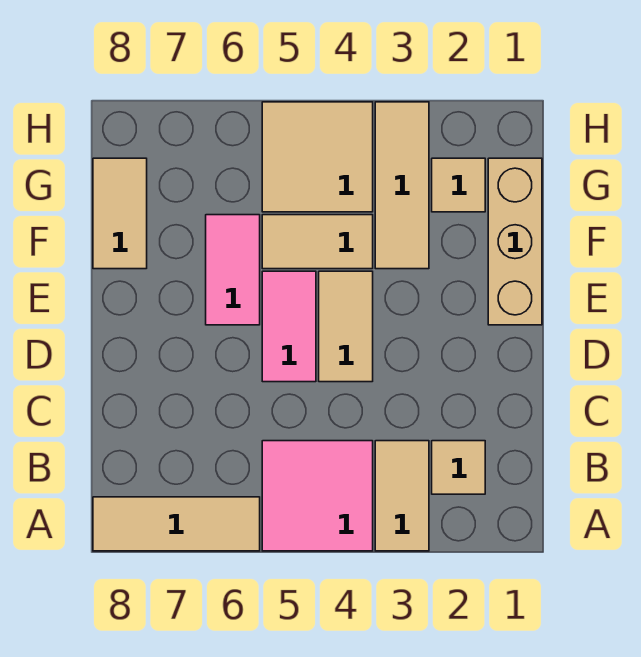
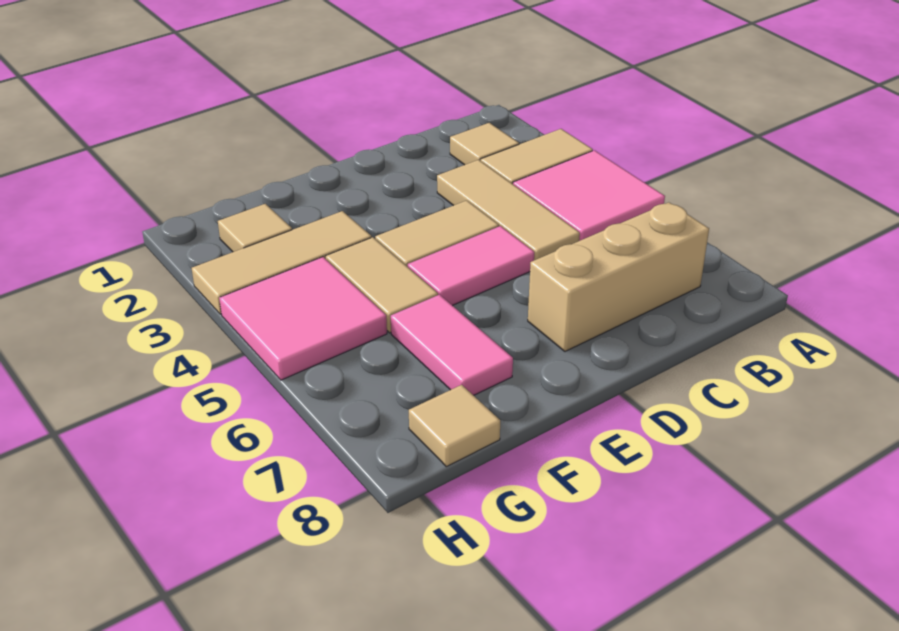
tan tile A6:A8 level 1 -> tan tile C3:C5 level 1
tan brick E1:G1 level 1 -> tan brick B7:D7 level 1
pink tile E6:F6 level 1 -> pink tile F6:F7 level 1
tan tile F8:G8 level 1 -> tan tile G8 level 1
tan tile G4:H5 level 1 -> pink tile G4:H5 level 1

